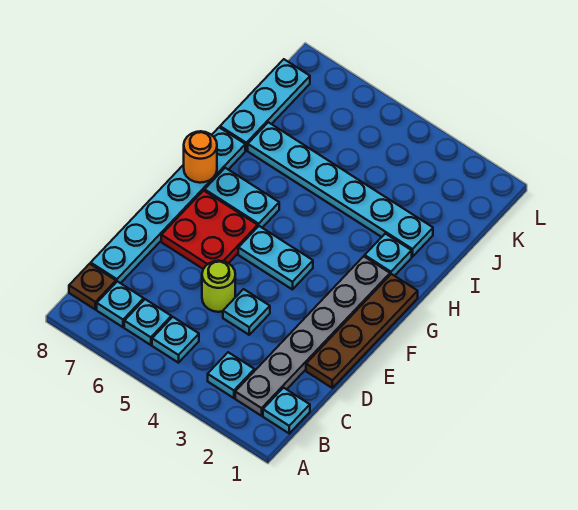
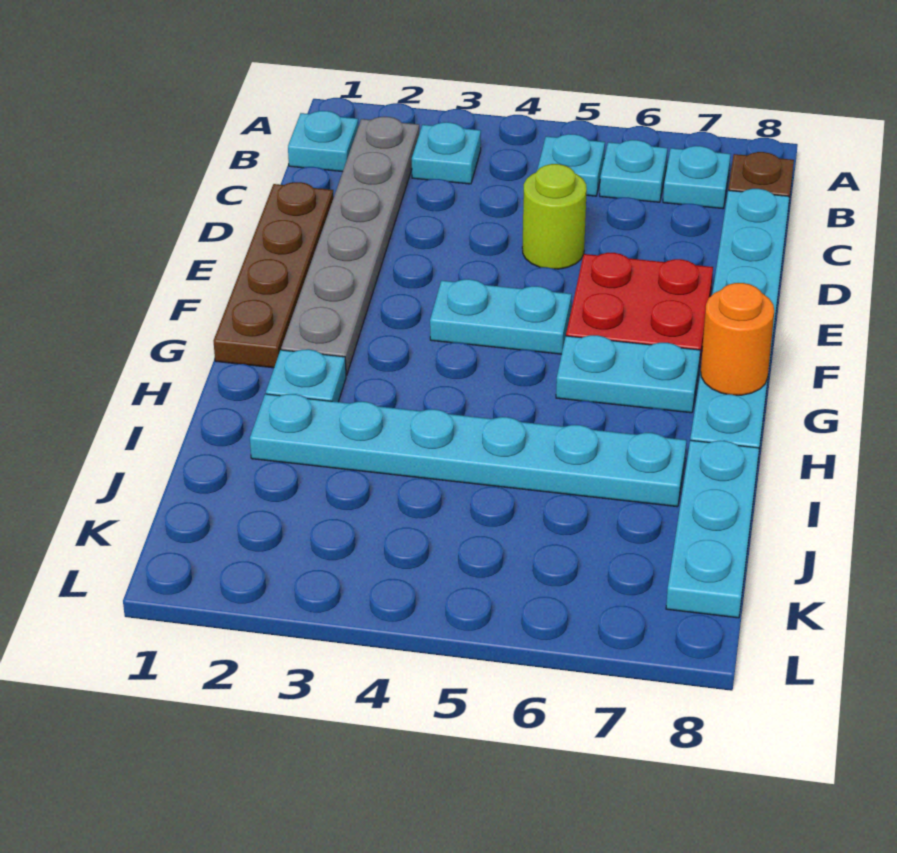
cyan plate D4 level 1 -> none

